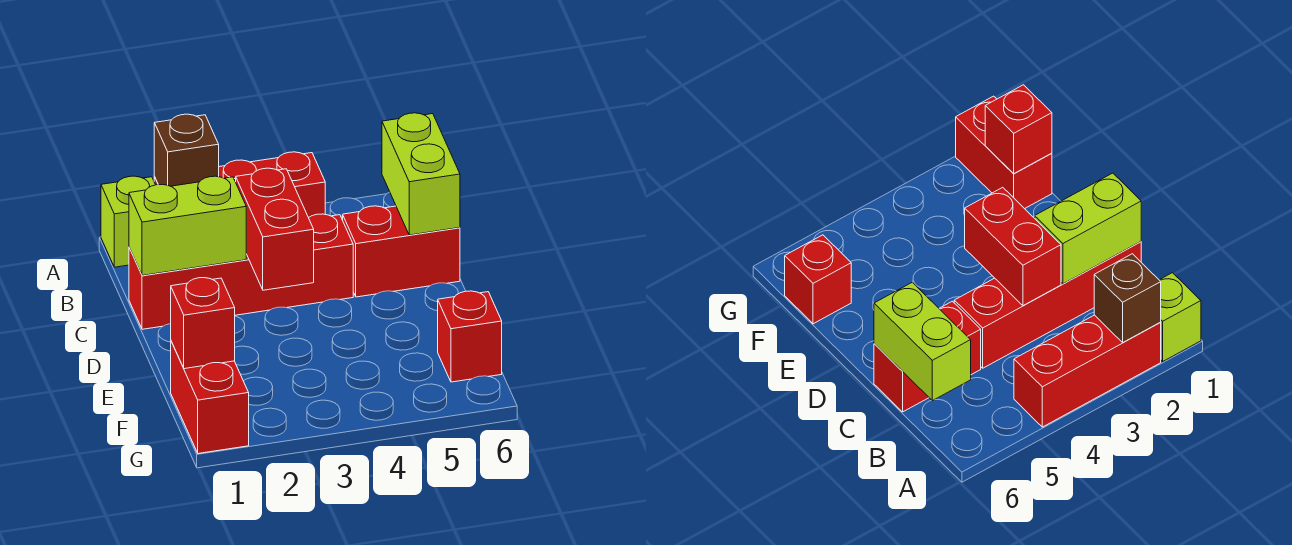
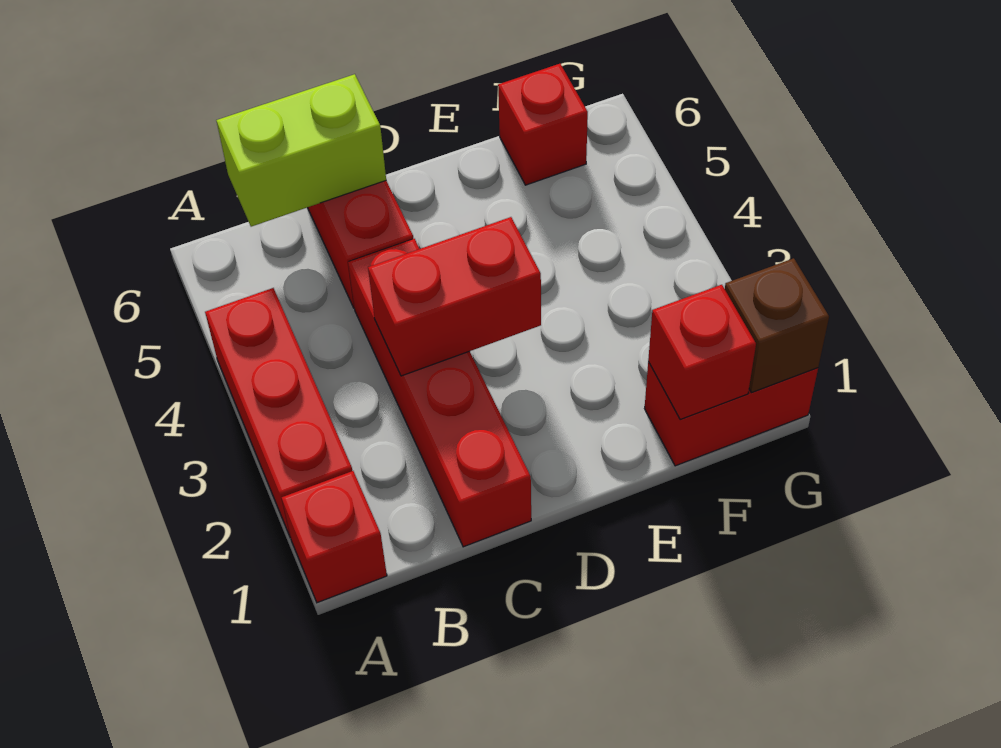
lime brick A1 level 1 -> red brick A1 level 1
brown brick A2 level 2 -> brown brick G1 level 2
lime brick C1:C2 level 2 -> none

